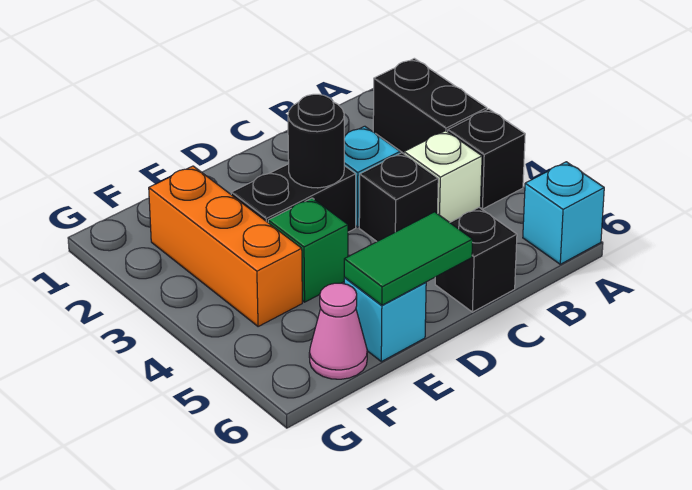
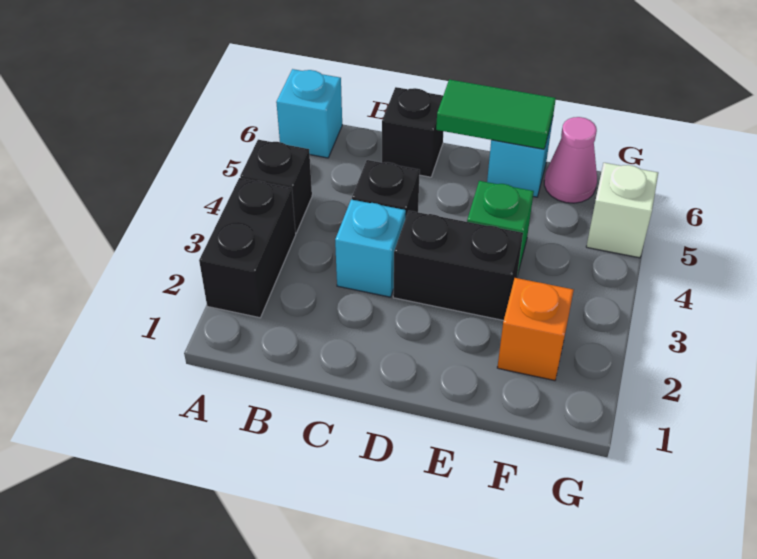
white brick B4 level 1 -> white brick G5 level 1
black round brick D3 level 2 -> none
orange brick F2:F4 level 1 -> orange brick F2 level 1

